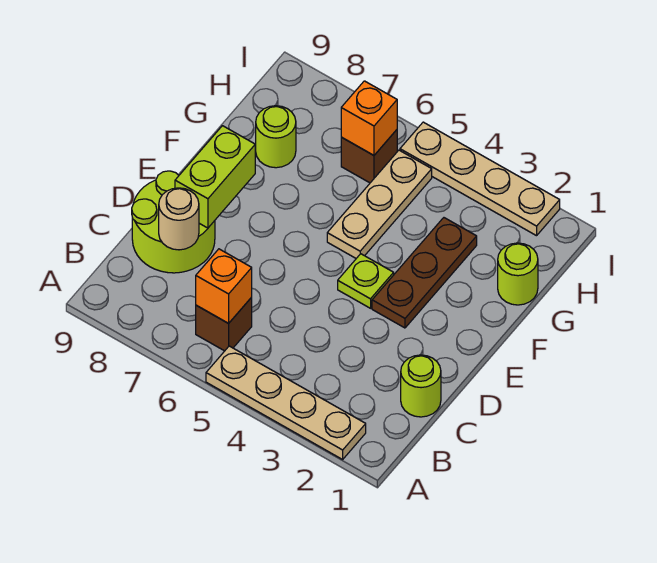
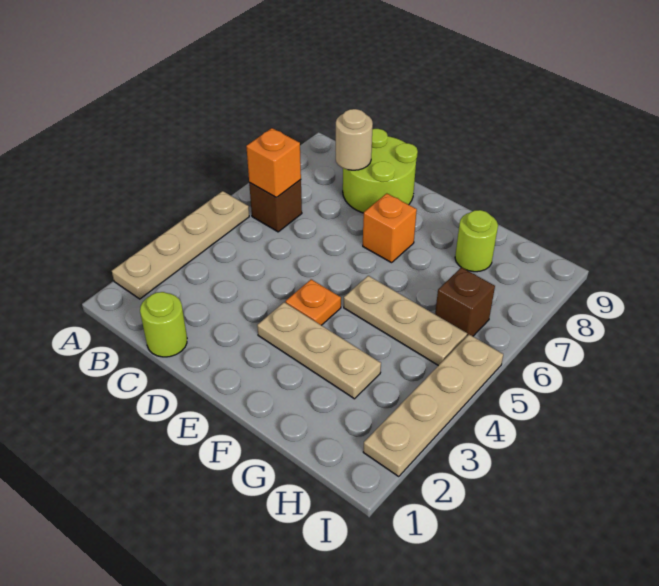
lime brick D8:E8 level 2 -> none
brown plate E3:G3 level 1 -> tan plate E3:G3 level 1
lime plate E4 level 1 -> orange plate E4 level 1
lime round brick G1 level 1 -> none
orange brick H6 level 2 -> orange brick E7 level 1

